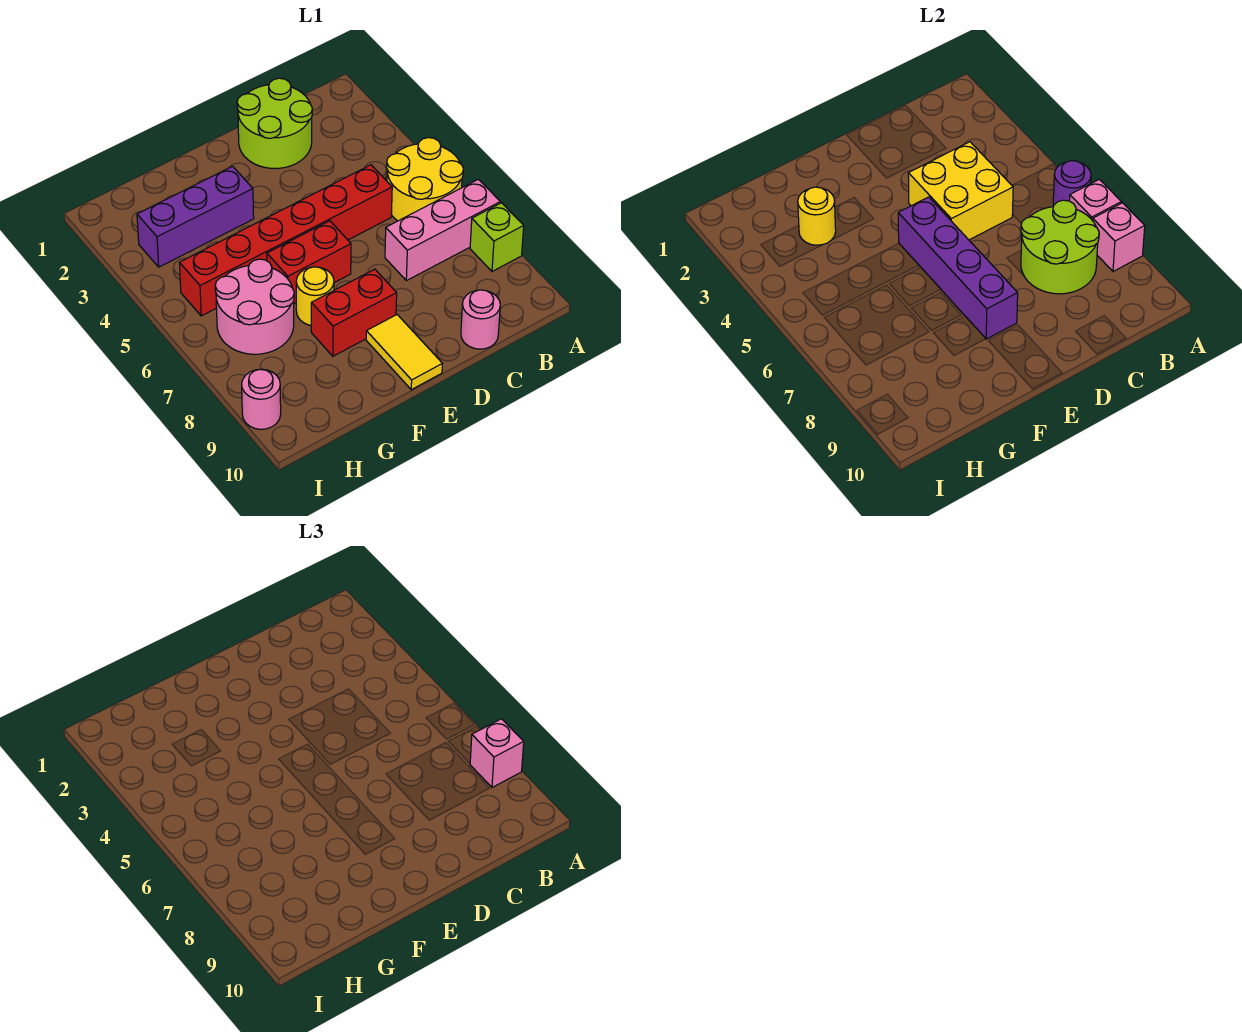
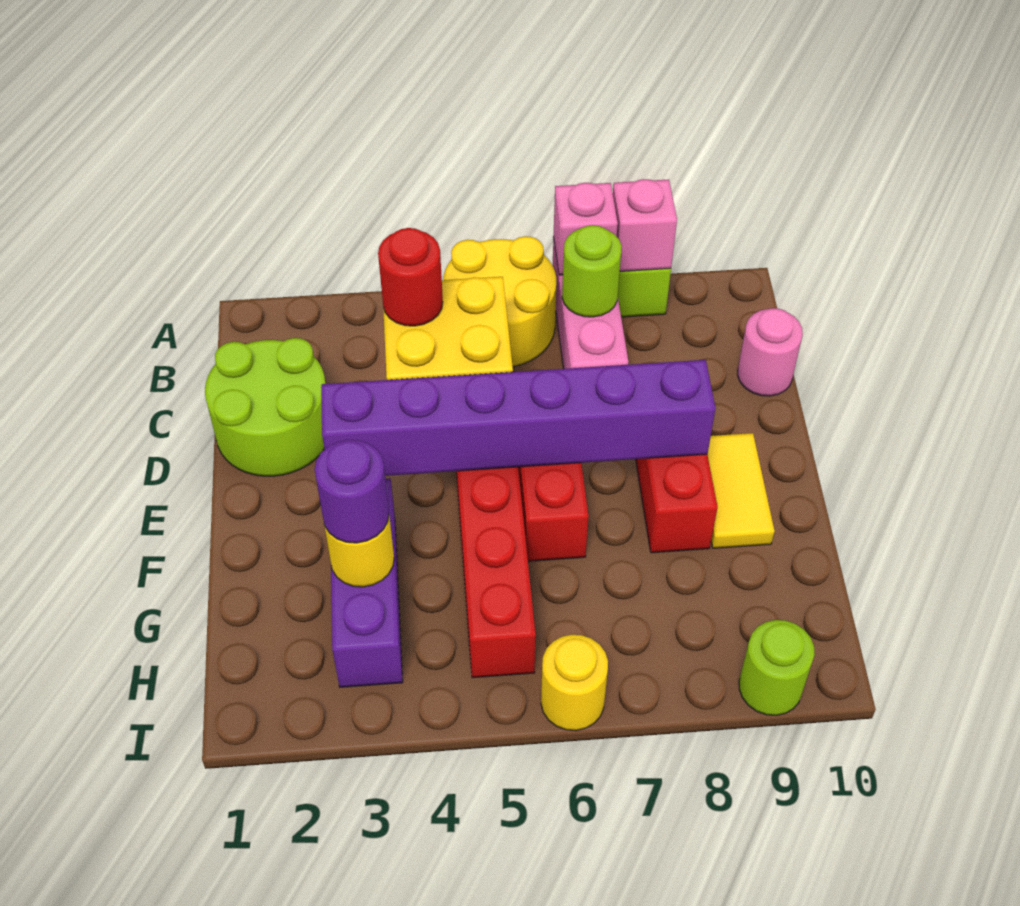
purple round brick A6 level 2 -> purple round brick G3 level 3
pink brick A8 level 3 -> none
lime round brick B7:C8 level 2 -> lime round brick B7 level 2
none -> red round brick C4 level 3
purple brick E5:E8 level 2 -> purple brick E3:E8 level 2
yellow tile E9:E10 level 1 -> yellow tile E9:F9 level 1
yellow round brick F7 level 1 -> yellow round brick I6 level 1
pink round brick G6:H7 level 1 -> none
pink round brick I9 level 1 -> lime round brick I9 level 1

